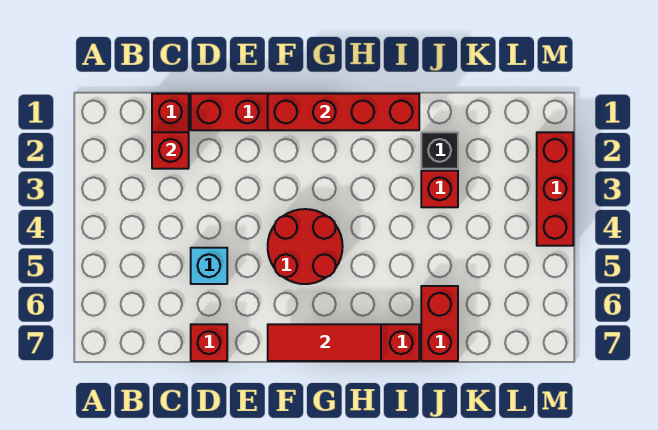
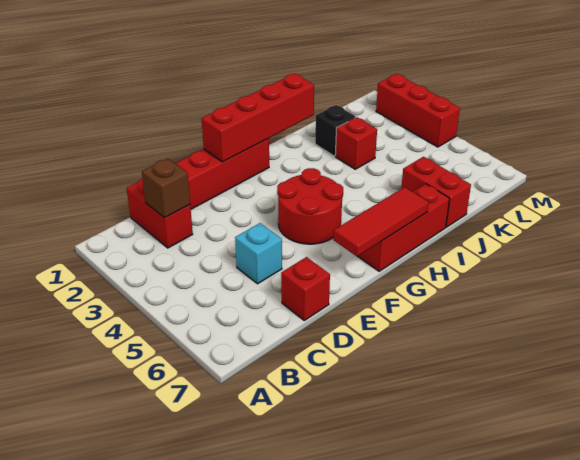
red brick C2 level 2 -> brown brick C2 level 2

